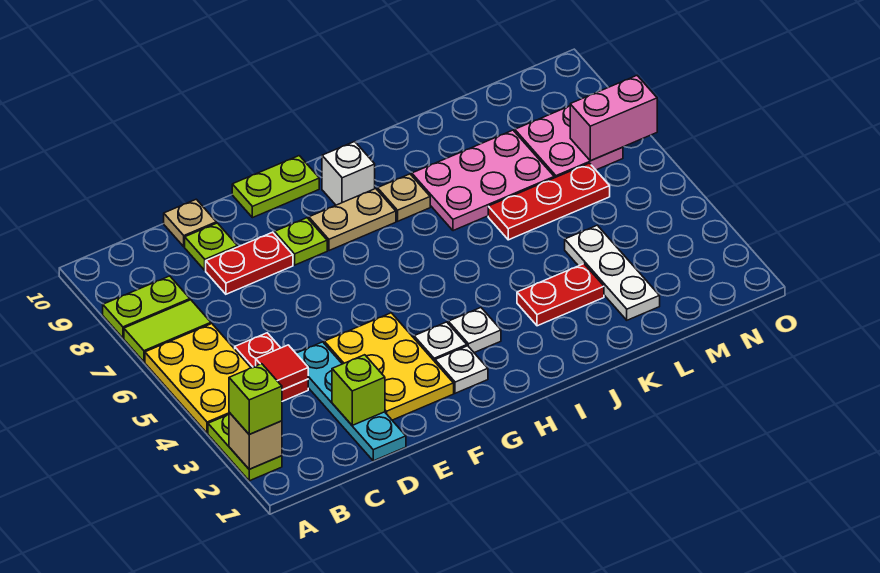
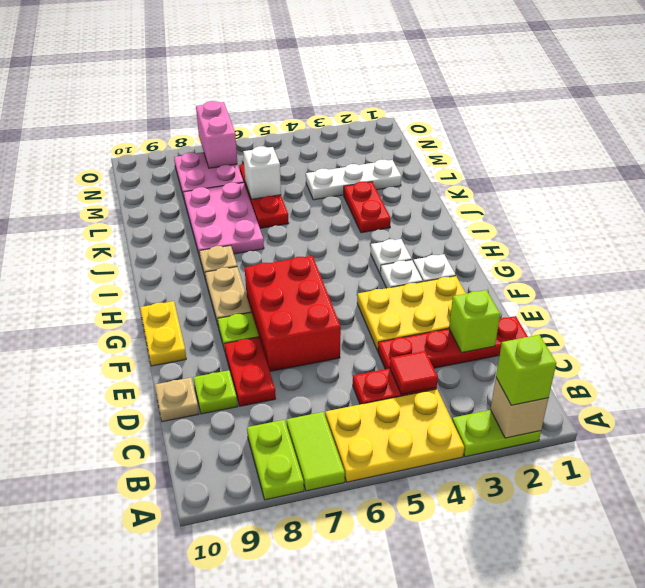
cyan plate D1:D4 level 1 -> red plate D1:D4 level 1
none -> red brick E6:G7 level 1
lime plate F10:G10 level 1 -> yellow plate F10:G10 level 1
white brick H9 level 1 -> white brick L6 level 2

